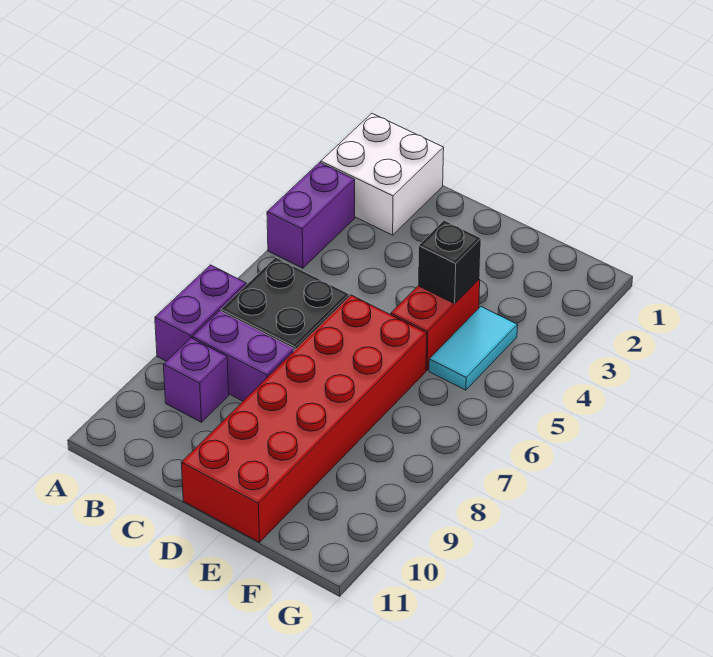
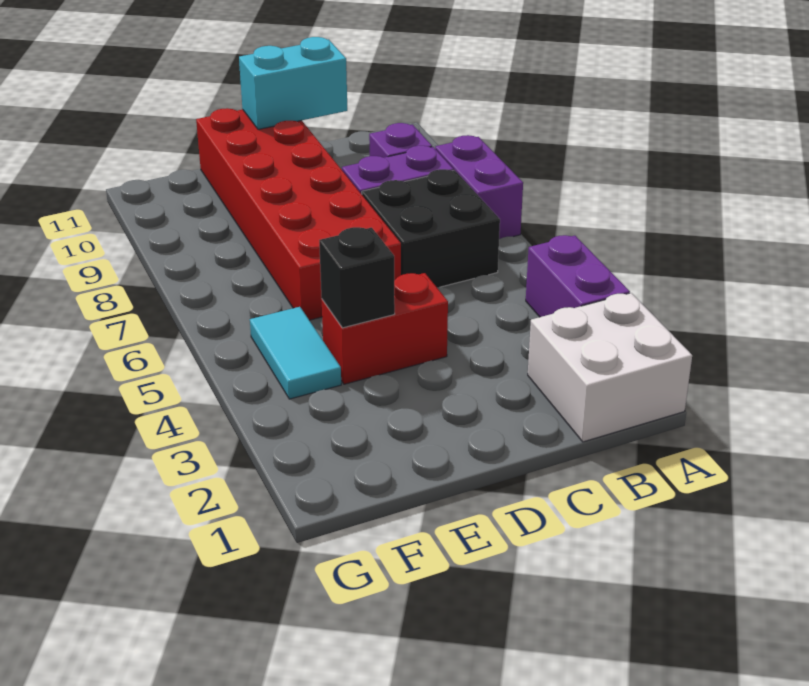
none -> cyan brick C11:D11 level 2
red brick E4:E5 level 1 -> red brick D4:E4 level 1

